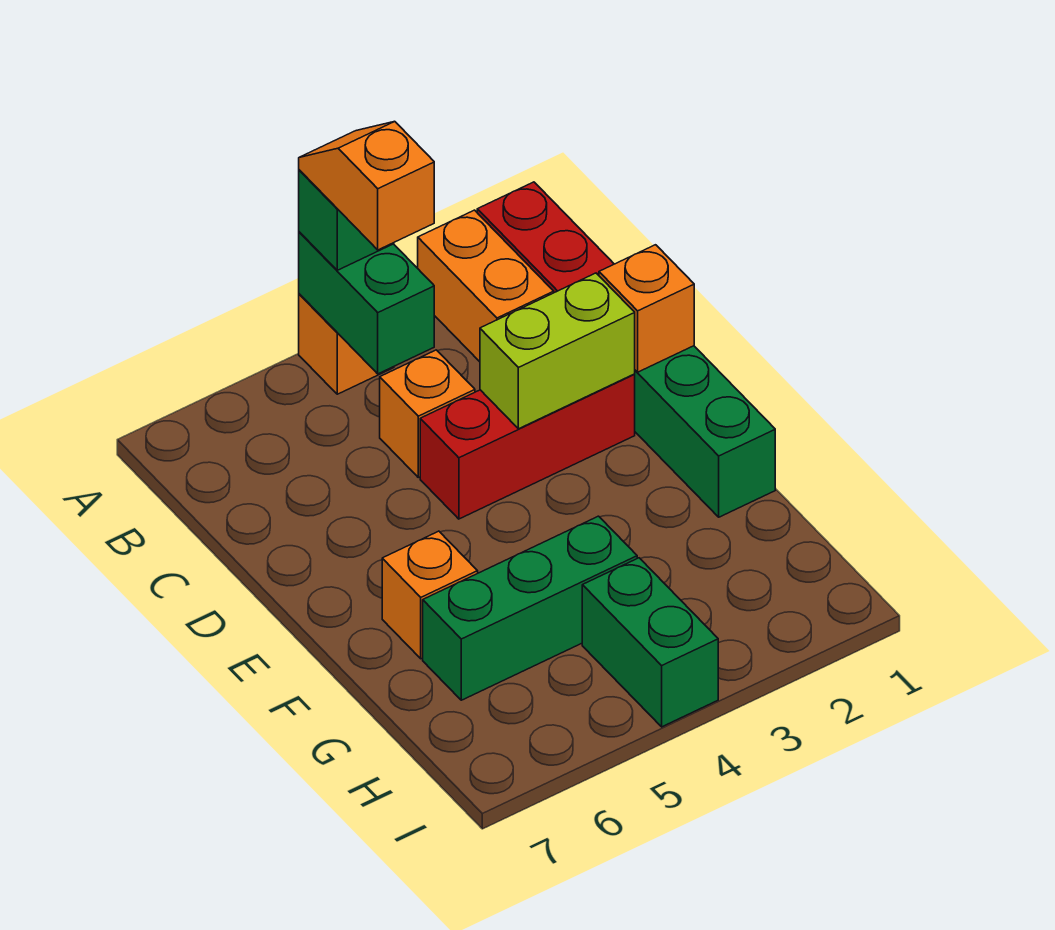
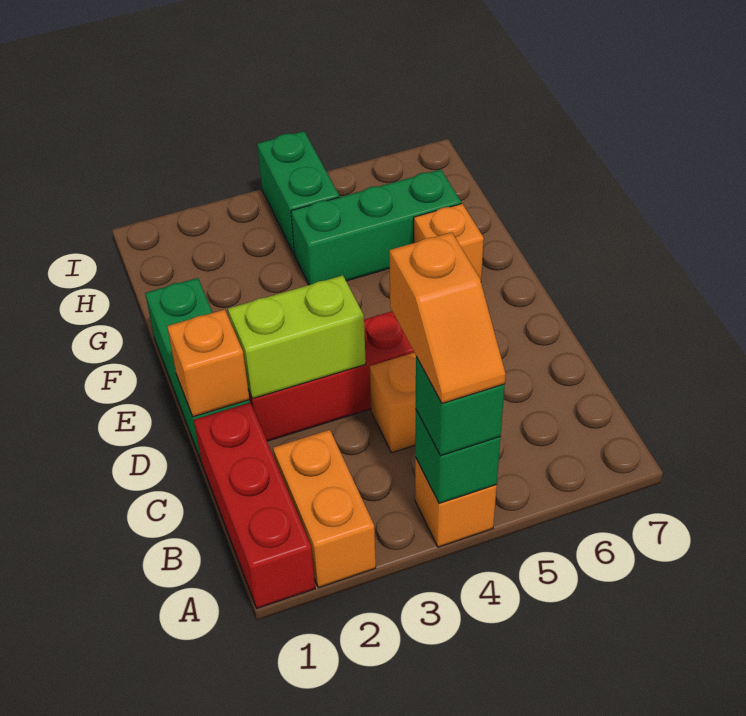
green brick A4:B4 level 2 -> green brick A4 level 2

